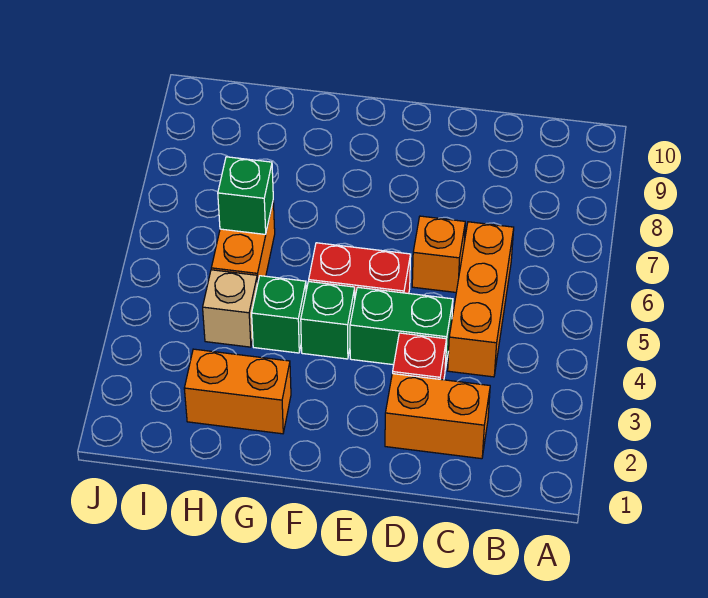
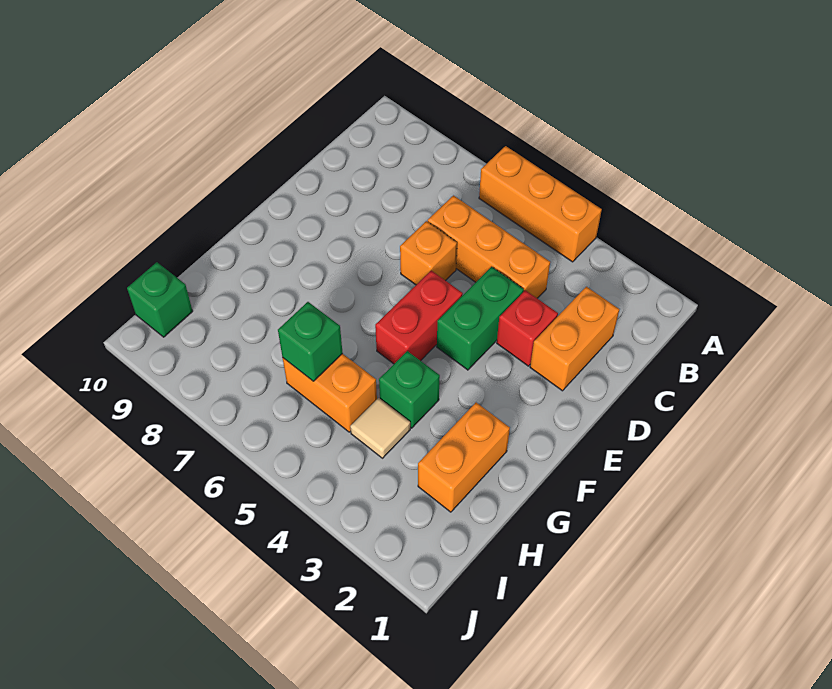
none -> orange brick A4:A6 level 1
green brick F4 level 1 -> green brick I10 level 1
tan brick H4 level 1 -> tan tile H4 level 1

